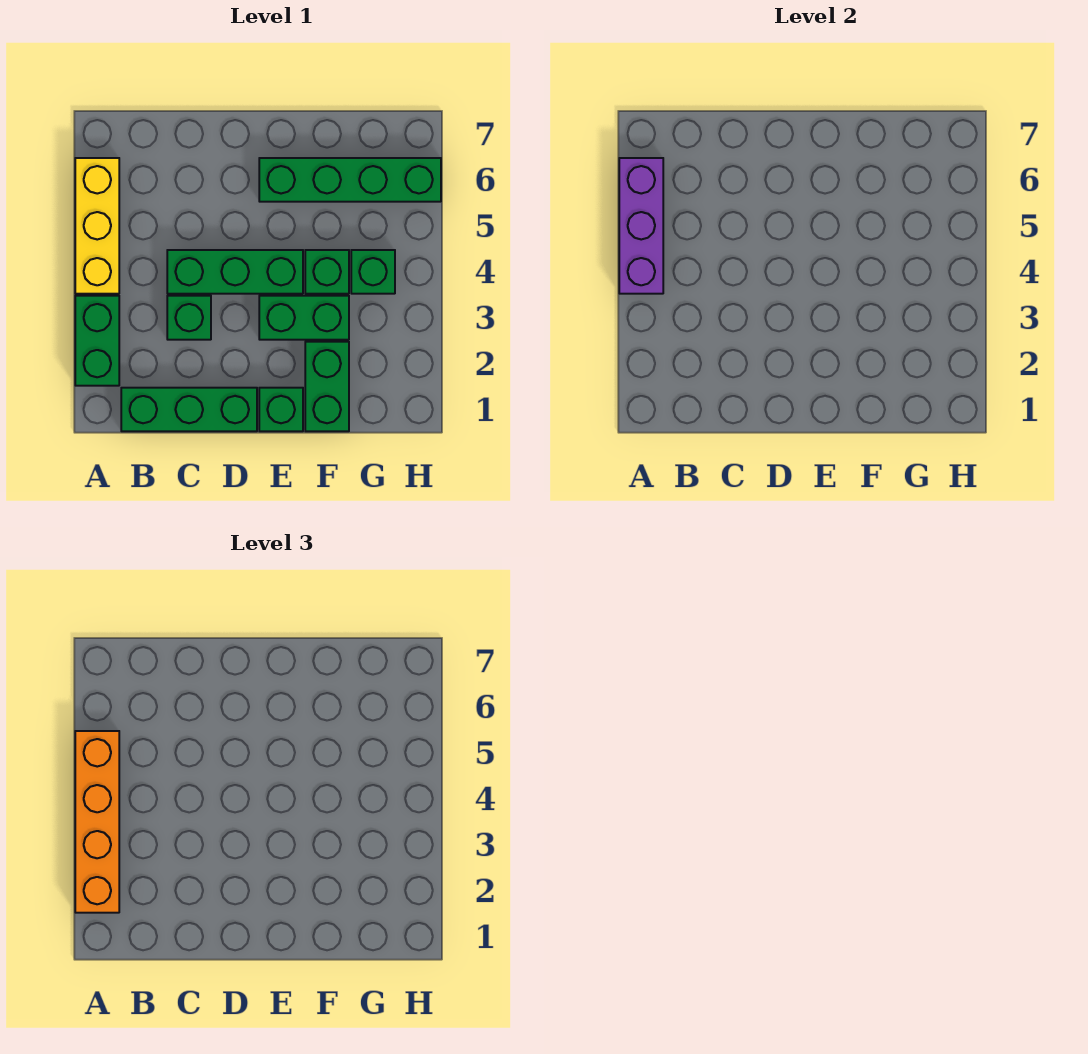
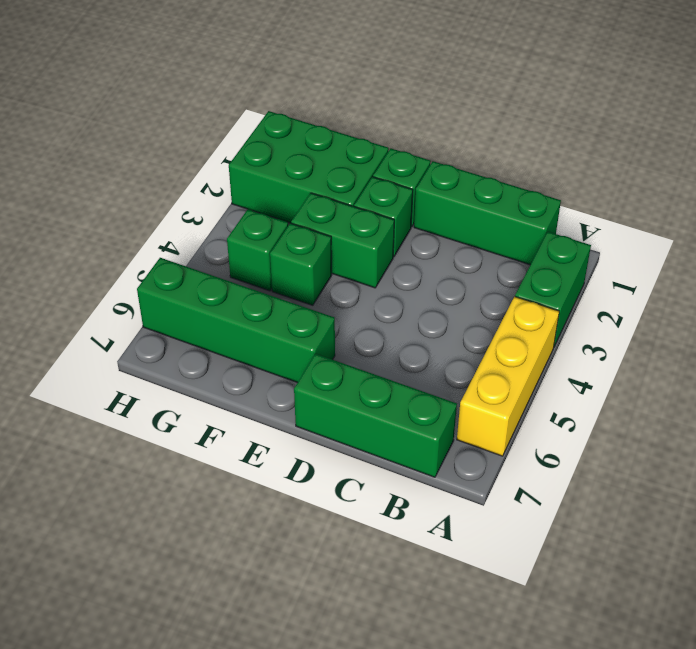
orange brick A2:A5 level 3 -> none
purple brick A4:A6 level 2 -> none
green brick C3 level 1 -> green brick E2 level 1
green brick C4:E4 level 1 -> green brick B7:D7 level 1
green brick F1:F2 level 1 -> green brick F1:H2 level 1

